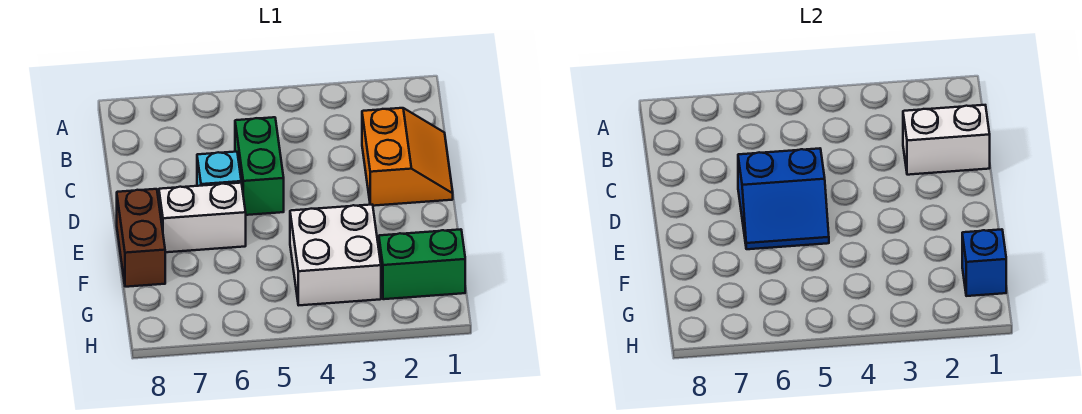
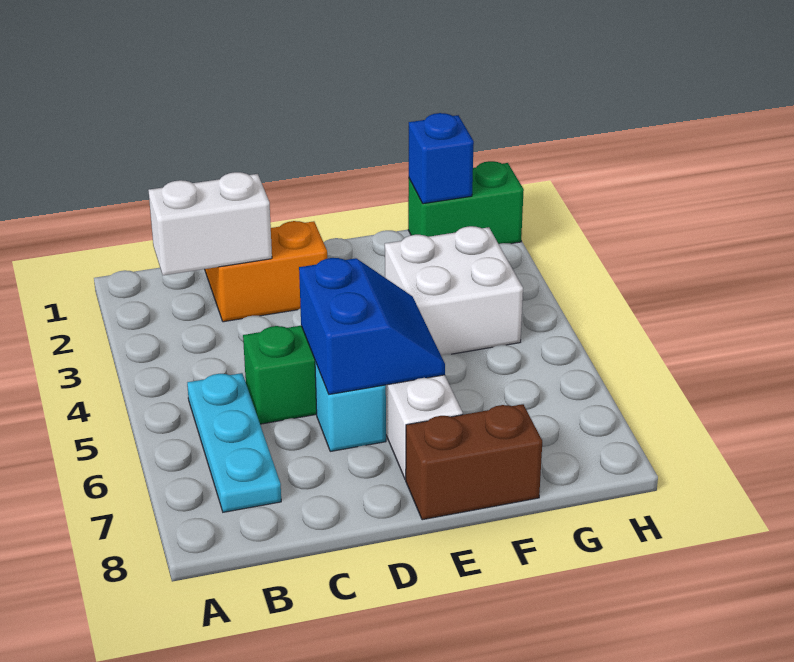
none -> cyan plate B5:B7 level 1
white brick C1:C2 level 2 -> white brick B2:C2 level 2
green brick G1:G2 level 1 -> green brick G1:H1 level 1

